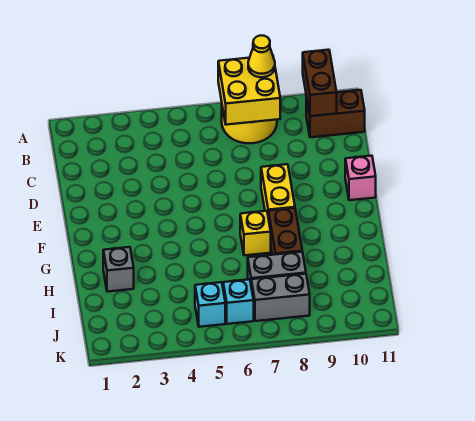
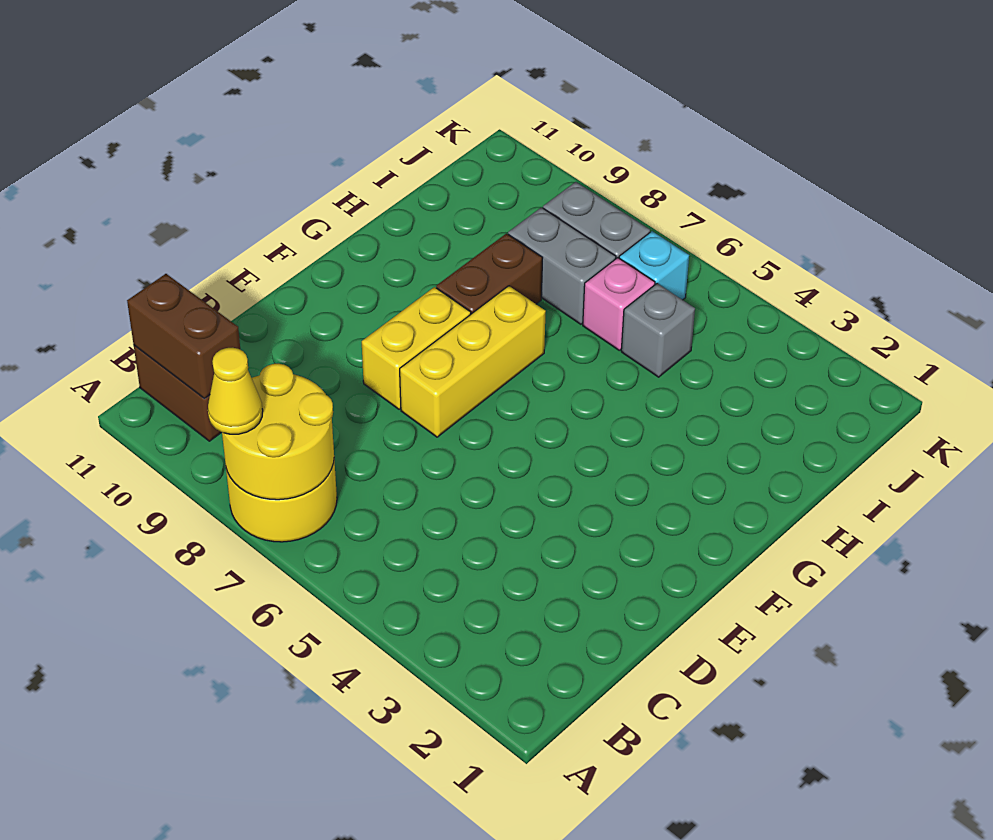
yellow brick A7:B8 level 2 -> yellow round brick A7:B8 level 2
brown brick A10:B10 level 2 -> brown brick B10:B11 level 2
pink brick E11 level 1 -> pink brick I6 level 1
yellow brick G7 level 1 -> yellow brick E7:G7 level 1
grey brick H2 level 1 -> grey brick I5 level 1
cyan brick J5 level 1 -> none

